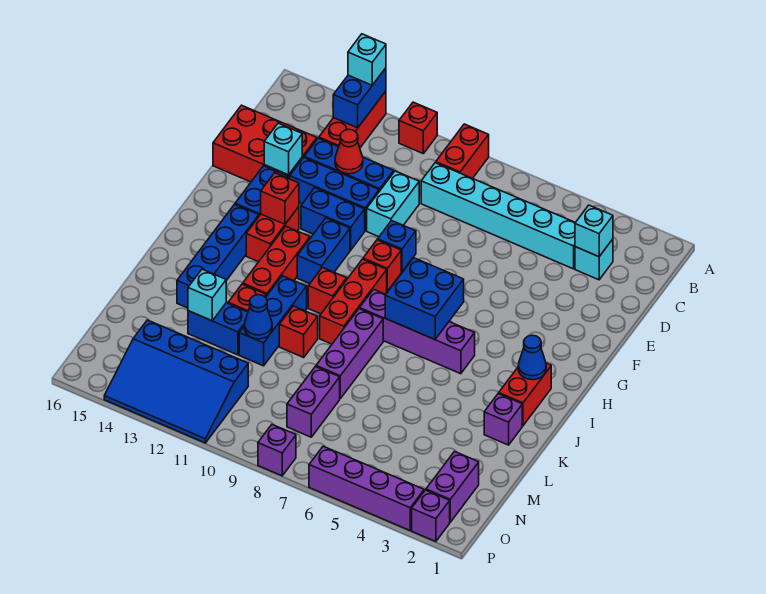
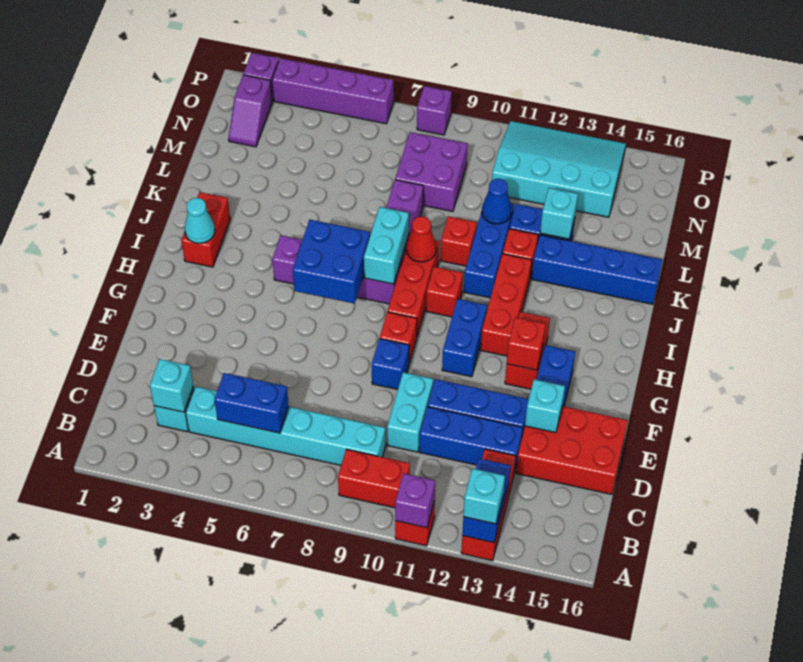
red brick A9:B9 level 1 -> red brick B9:B10 level 1
red cone D12 level 2 -> red cone J9 level 2
blue brick F11:F12 level 1 -> blue brick C5:C6 level 2
blue brick H14:K14 level 1 -> blue brick K13:K16 level 1
blue cone I2 level 2 -> cyan cone I2 level 2
none -> cyan brick I8:J8 level 2
purple brick K2 level 1 -> purple brick A11 level 2
purple brick M8:N8 level 1 -> purple brick M8:N9 level 1
purple brick N2:O2 level 1 -> purple slope N2:O2 level 1 top O
blue slope N11:P14 level 1 top N -> cyan slope N11:P14 level 1 top N

